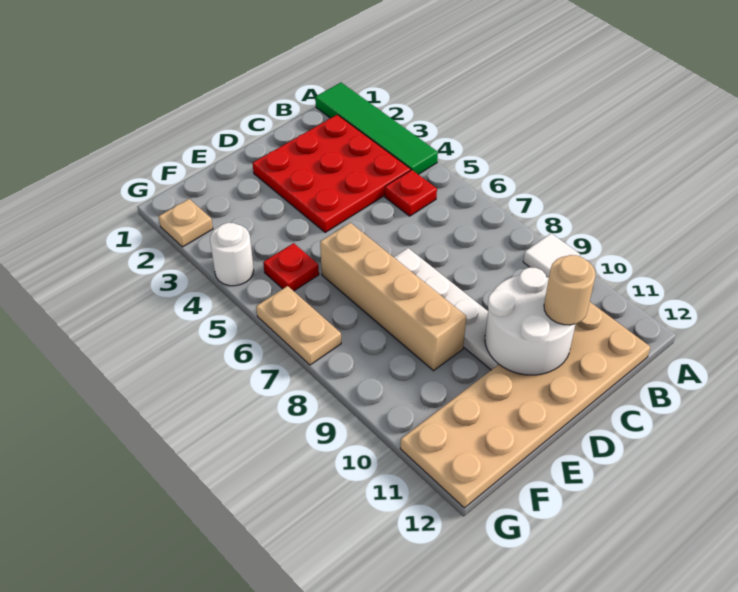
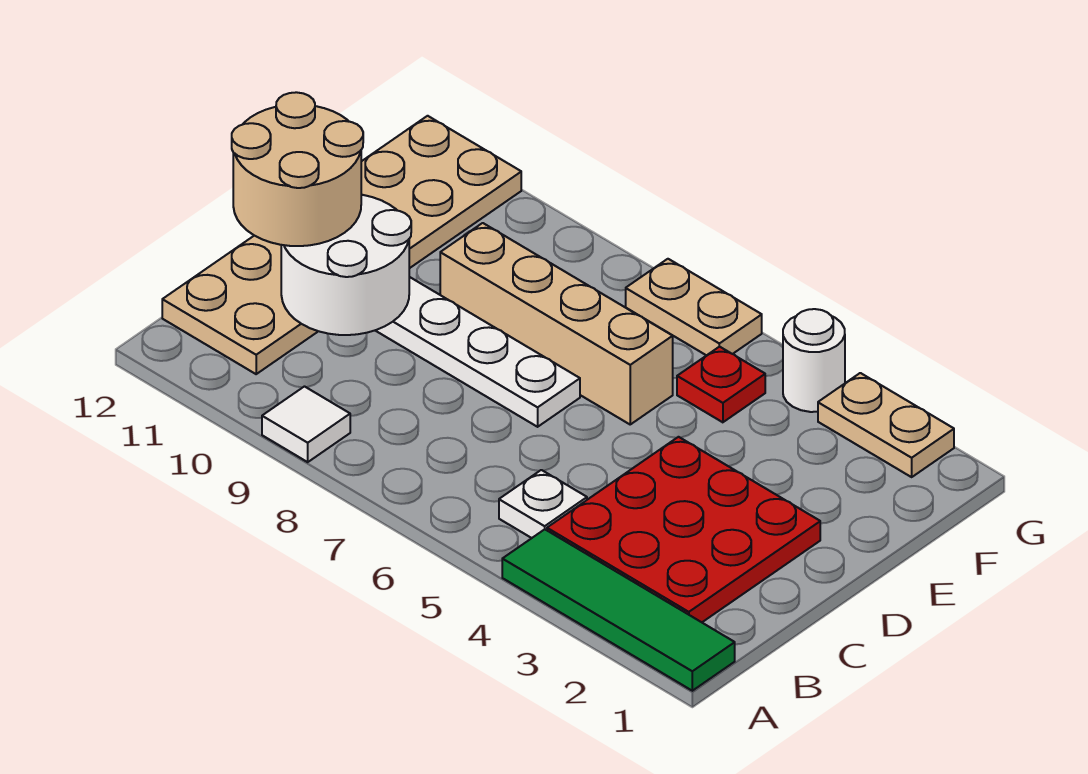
red plate B5 level 1 -> white plate B5 level 1
tan round brick C11 level 3 -> tan round brick C11:D12 level 3
tan plate G2 level 1 -> tan plate G2:G3 level 1

